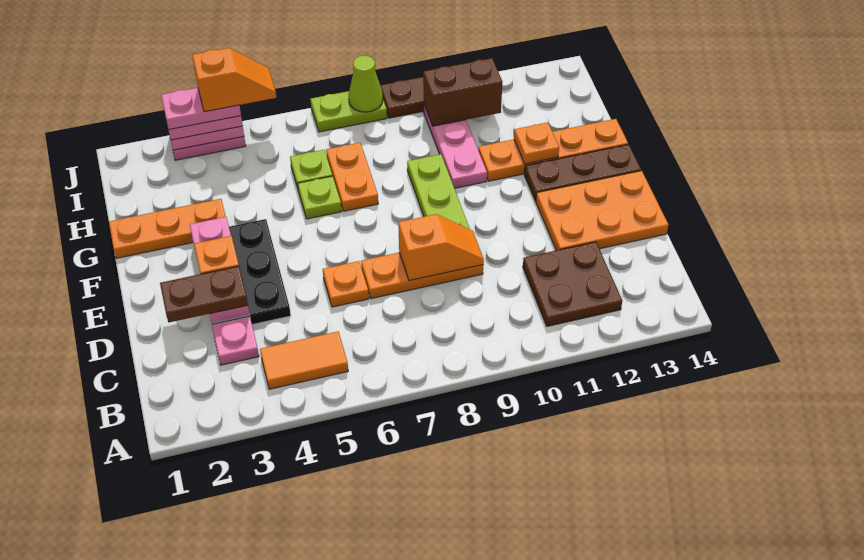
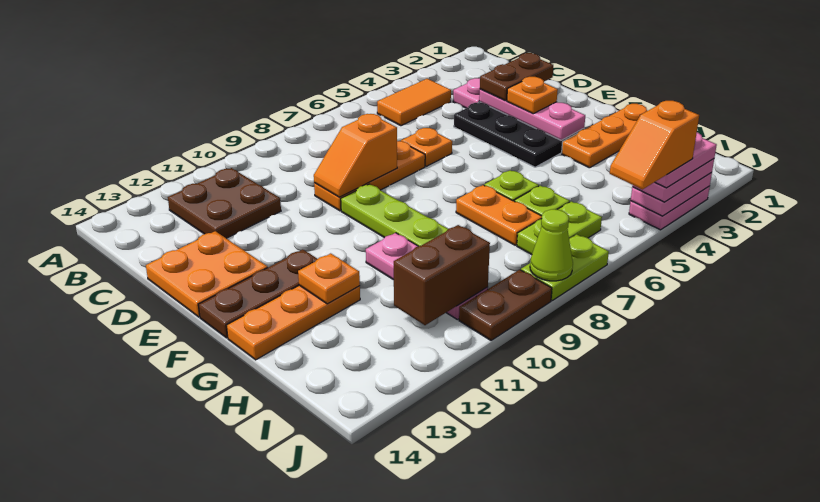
orange plate D12:E14 level 1 -> orange plate D13:E14 level 1
orange plate G11:G14 level 1 -> orange plate G12:G14 level 1
none -> lime plate I6:I7 level 1

